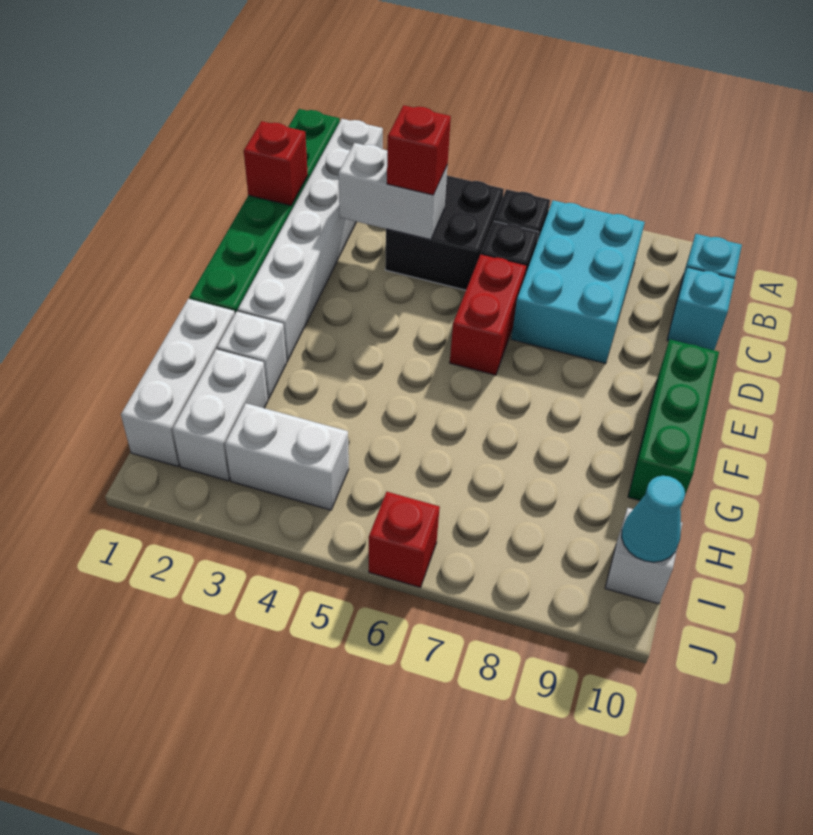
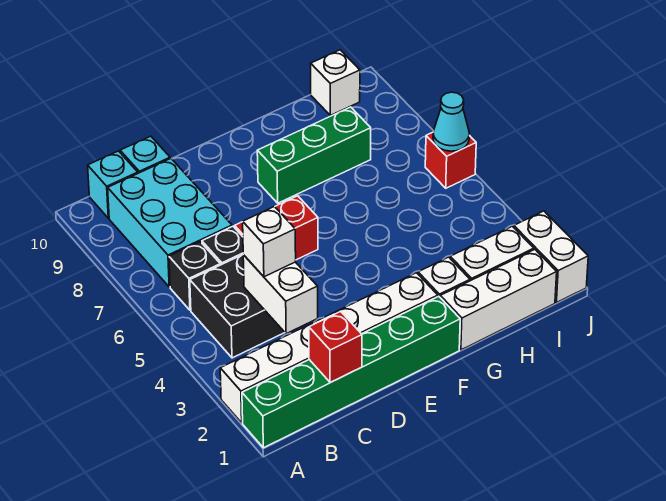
cyan brick B7:D8 level 1 -> cyan brick B7:C9 level 1
red brick C4 level 3 -> white brick C4 level 3
green brick E10:G10 level 1 -> green brick F8:H8 level 1
white brick I3:I4 level 1 -> white brick J1:J2 level 1
cyan cone I10 level 2 -> cyan cone J6 level 2

